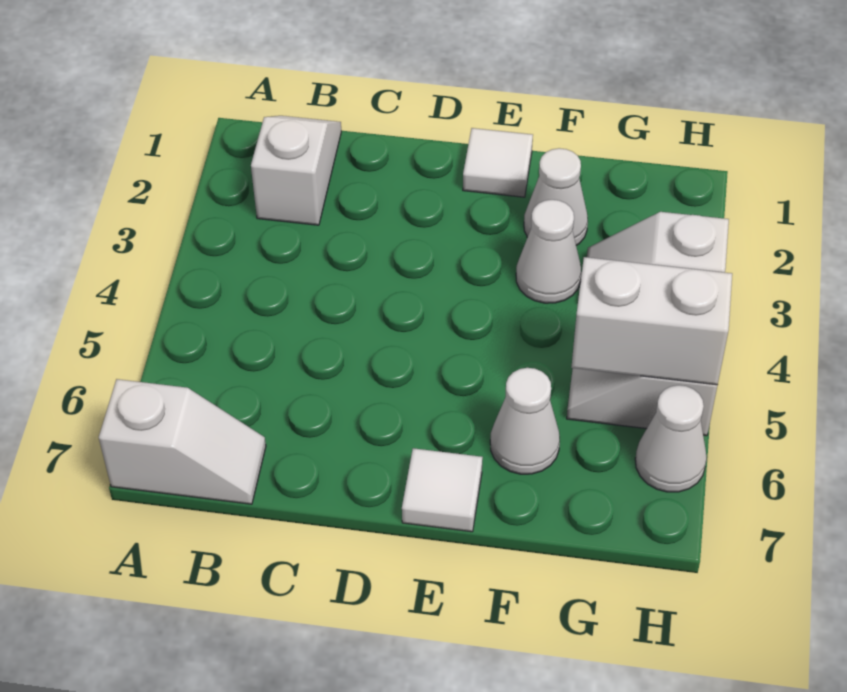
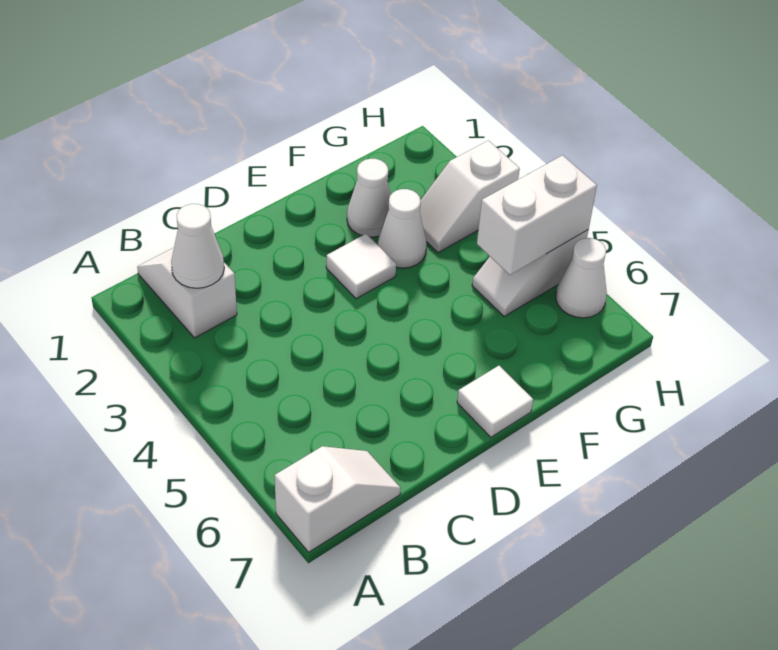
white tile E1 level 1 -> white tile E3 level 1
white cone F6 level 1 -> white cone B2 level 2

